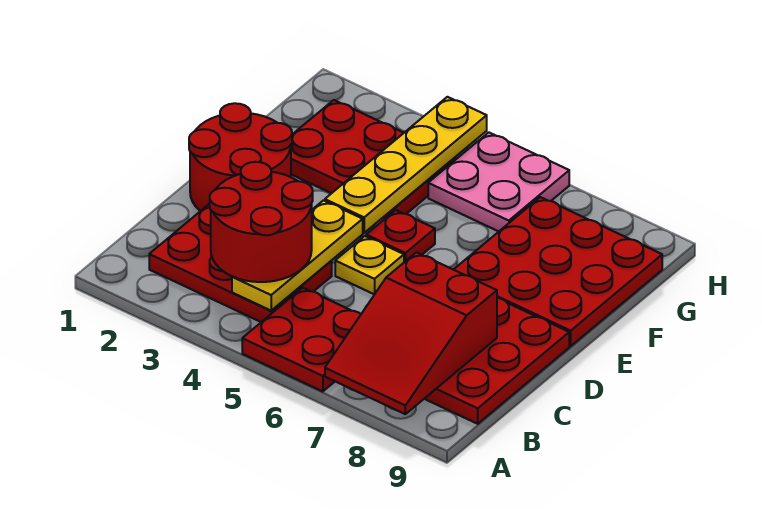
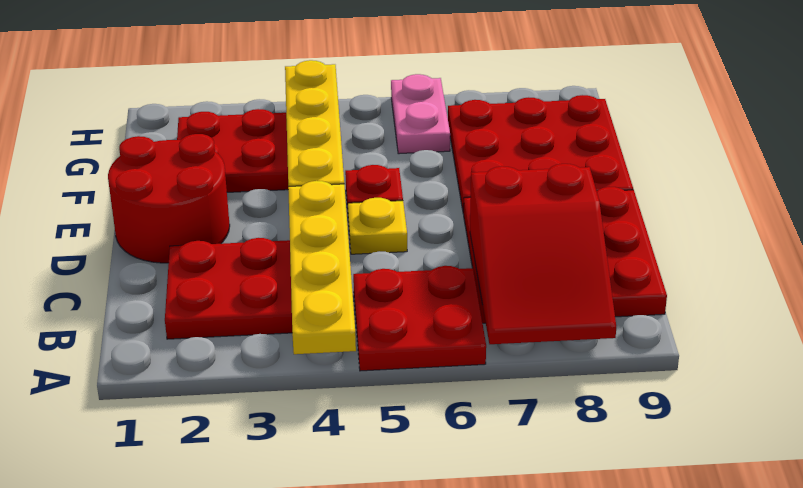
red round brick B3:C4 level 3 -> none
yellow plate B4:D4 level 2 -> yellow plate A4:D4 level 2
pink plate G5:H6 level 1 -> pink plate G6:H6 level 1

